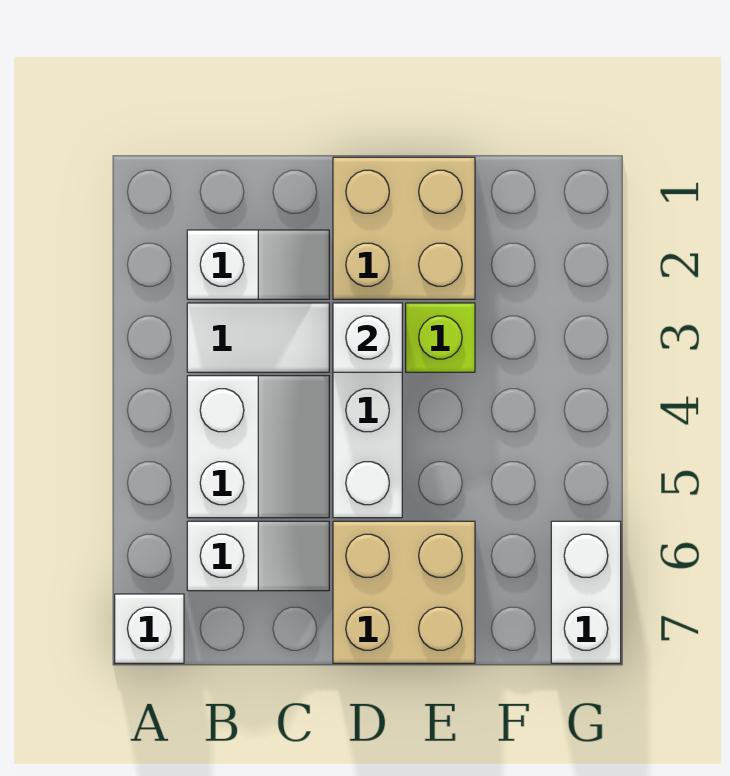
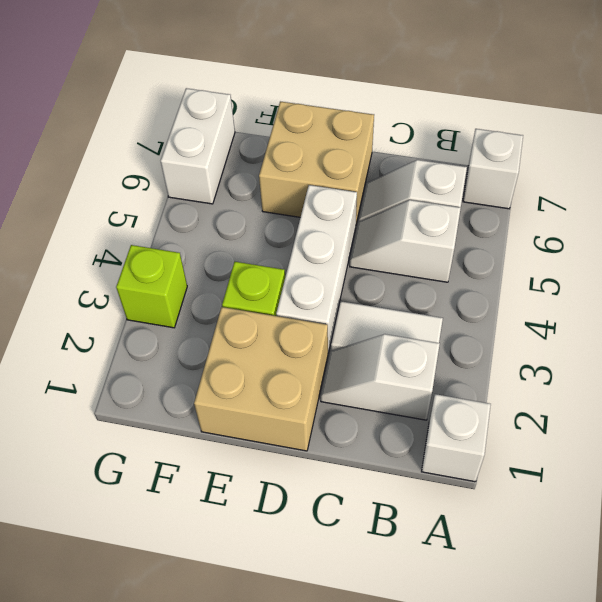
white slope B4:C5 level 1 top B -> white slope B5:C5 level 1 top B
white brick D3 level 2 -> white brick A1 level 1
none -> lime brick G3 level 1

